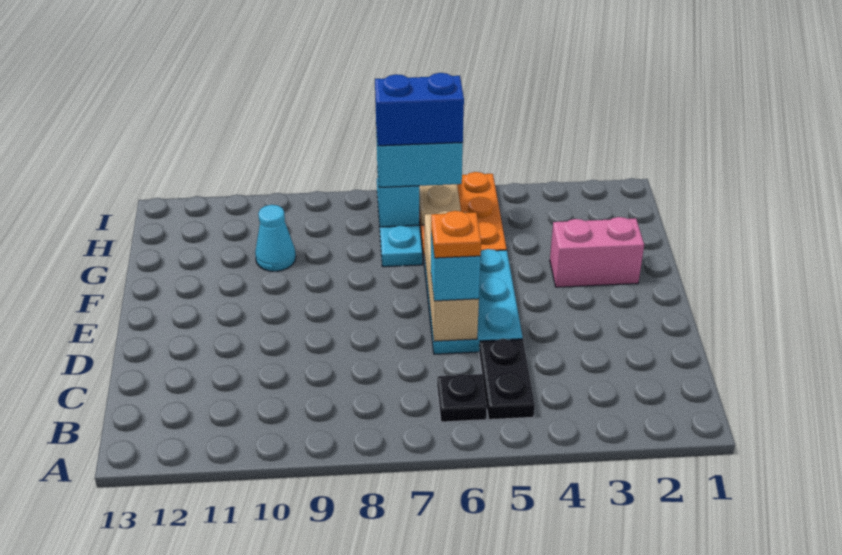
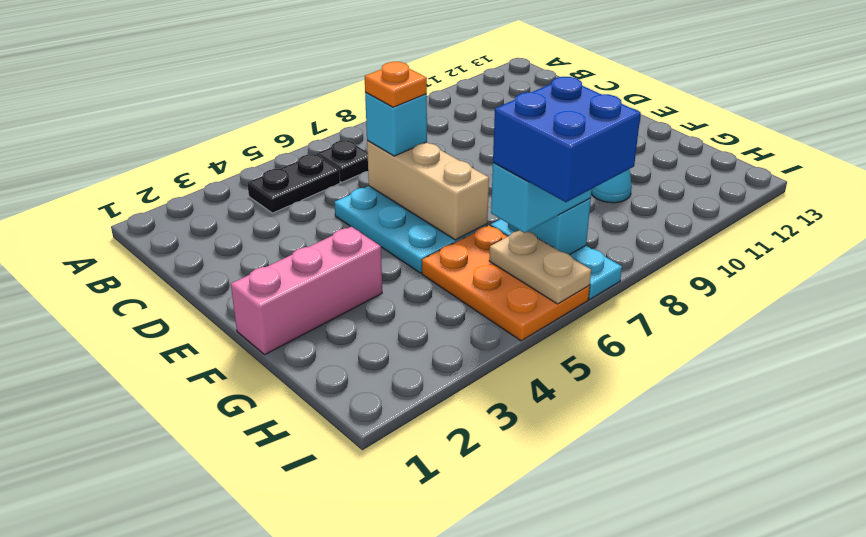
black plate B5:C5 level 1 -> black plate B4:B5 level 1
pink brick F2:F3 level 1 -> pink brick F1:F3 level 1
blue brick H6:H7 level 4 -> blue brick H6:I7 level 4

